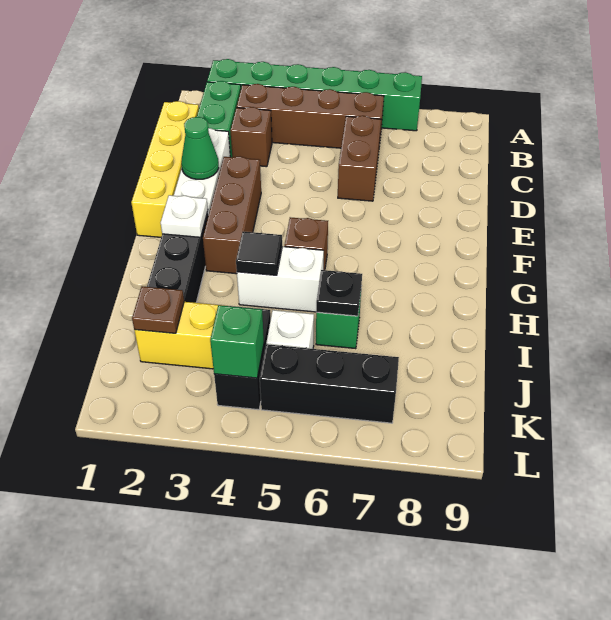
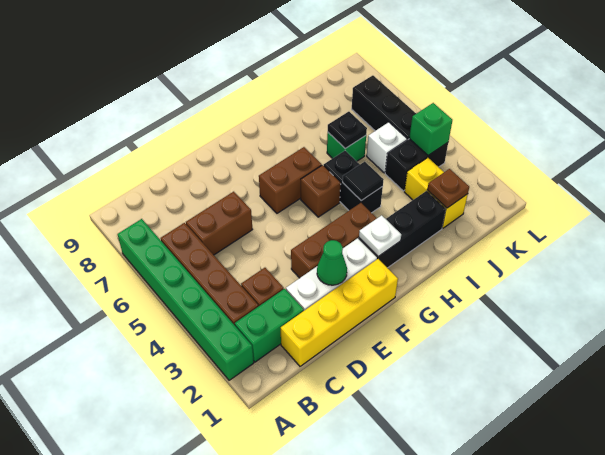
none -> brown brick F6:G6 level 1
white brick H4:H5 level 1 -> black brick H4:H5 level 1

